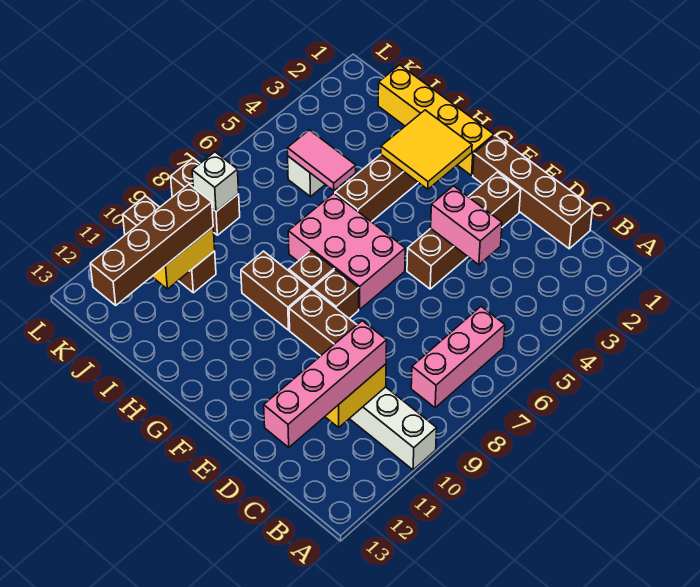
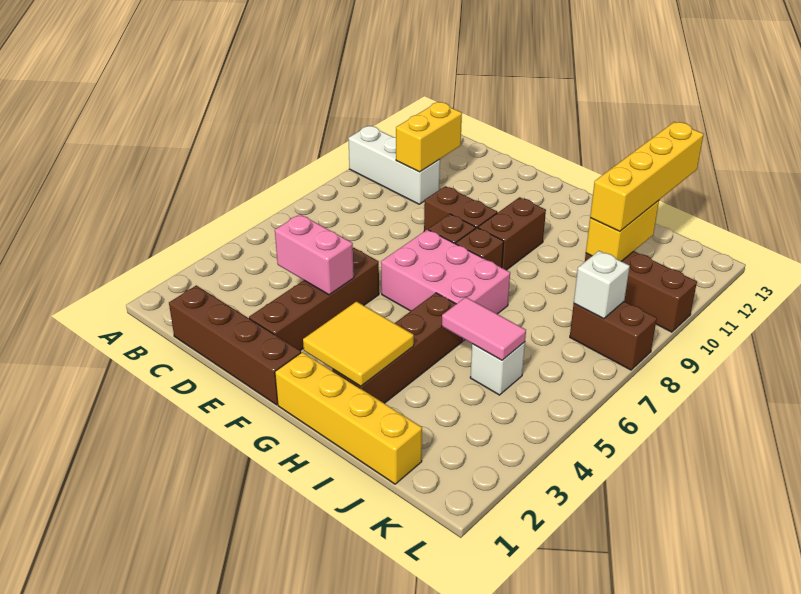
pink brick B6:B8 level 1 -> none
pink brick C10:C13 level 3 -> none
brown brick G9:H9 level 1 -> brown brick G9:G10 level 1
brown brick J10:J13 level 3 -> yellow brick J10:J13 level 3

